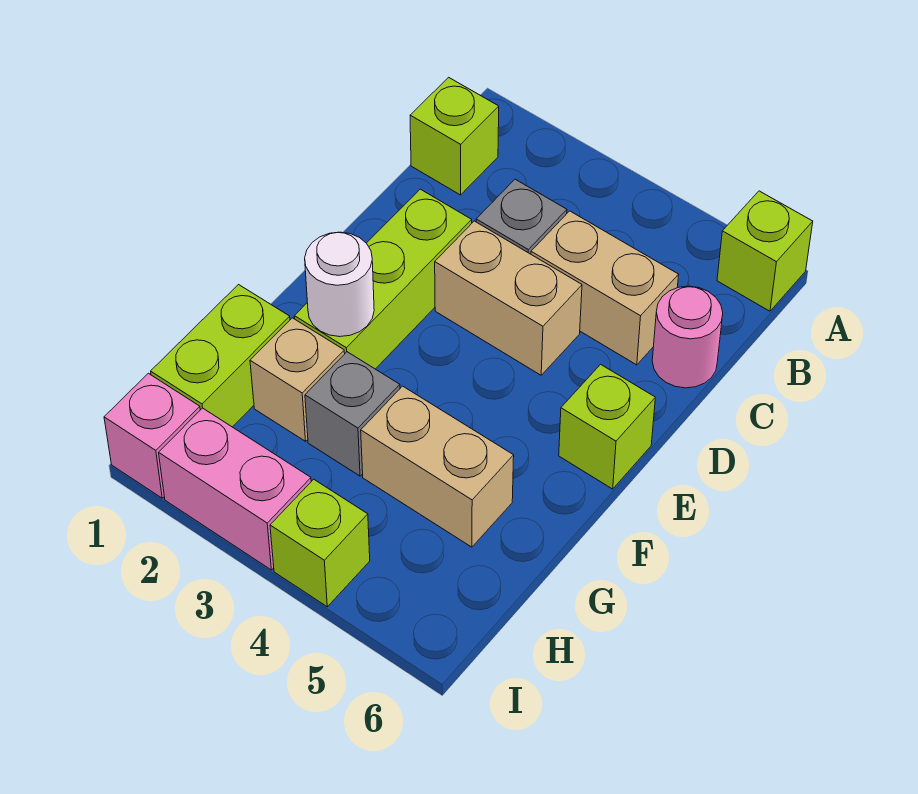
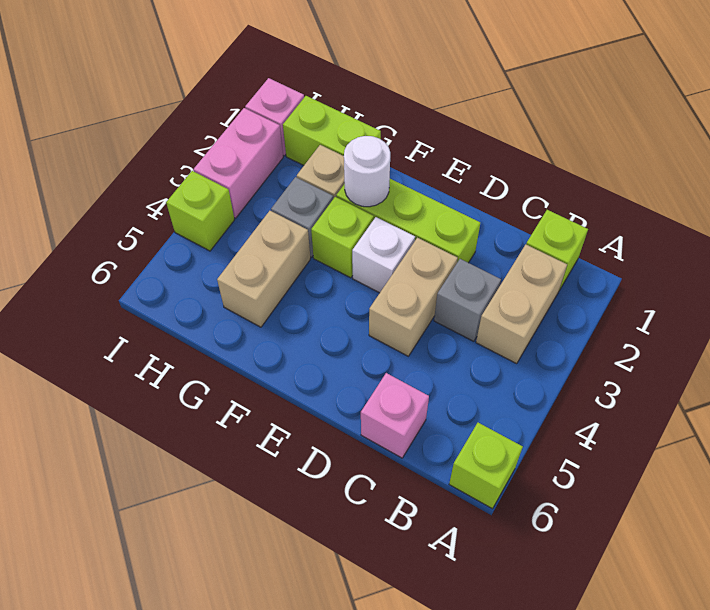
tan brick C4:C5 level 1 -> tan brick B2:B3 level 1
pink round brick C6 level 1 -> pink brick C6 level 1
none -> white brick E3 level 1
lime brick E6 level 1 -> lime brick F3 level 1

